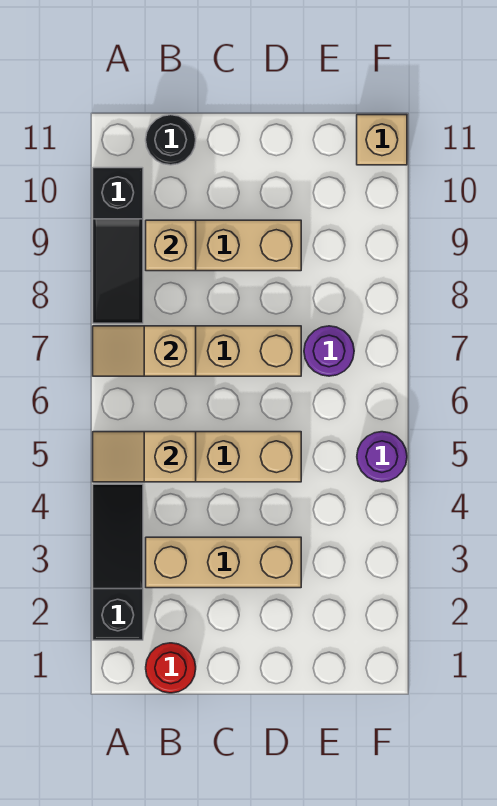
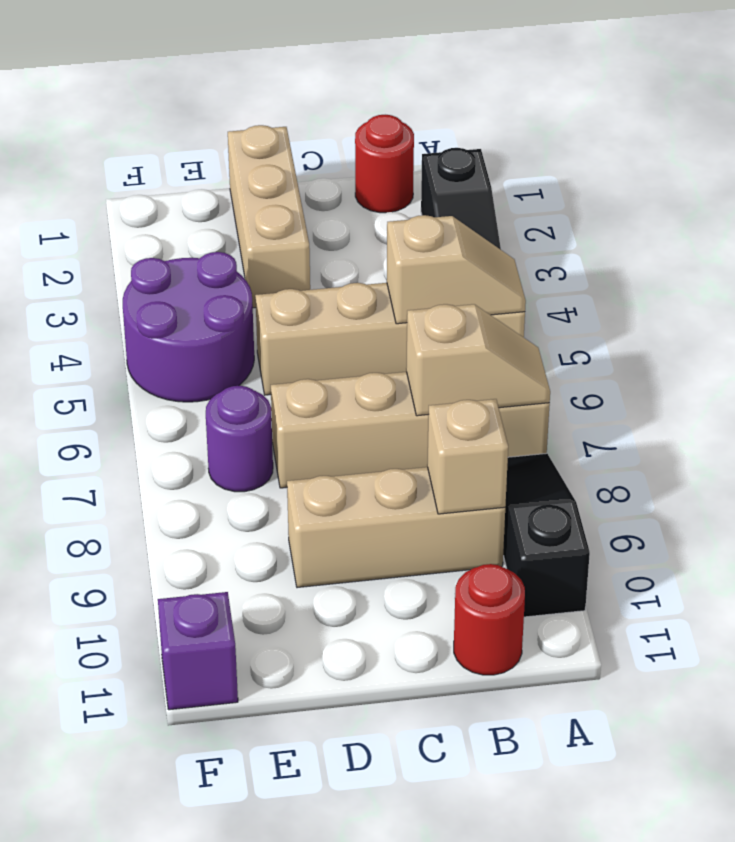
tan brick B3:D3 level 1 -> tan brick D1:D3 level 1
black round brick B11 level 1 -> red round brick B11 level 1
purple round brick F5 level 1 -> purple round brick E4:F5 level 1
tan brick F11 level 1 -> purple brick F11 level 1

